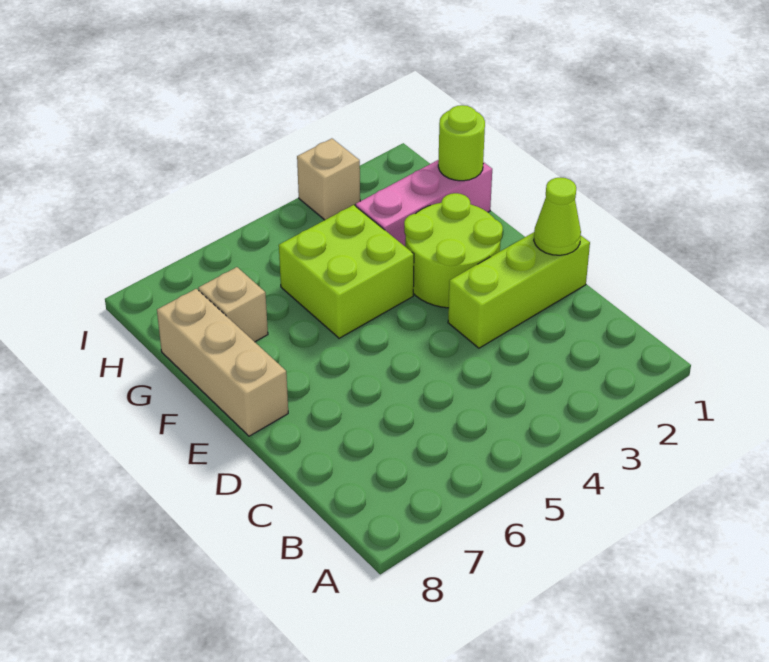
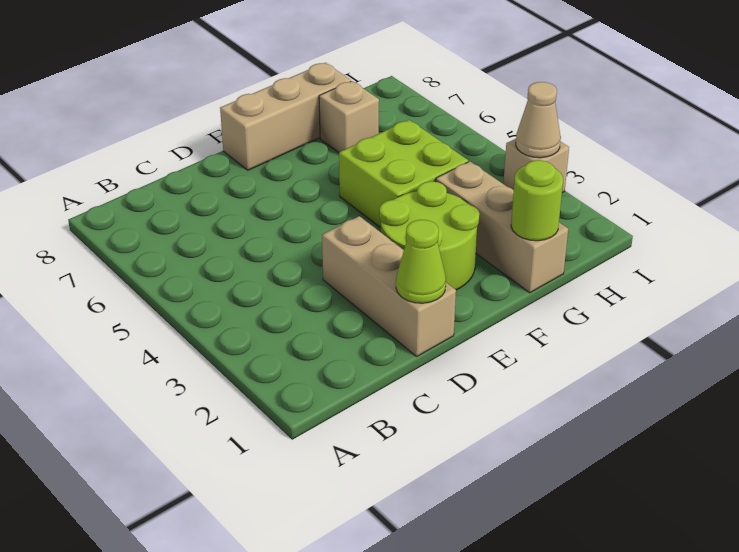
lime brick D1:D3 level 1 -> tan brick D1:D3 level 1
pink brick G1:G3 level 1 -> tan brick G1:G3 level 1
none -> tan cone I3 level 2

